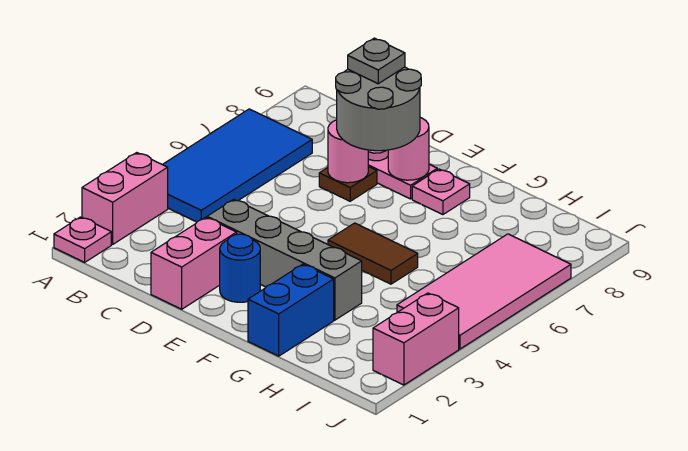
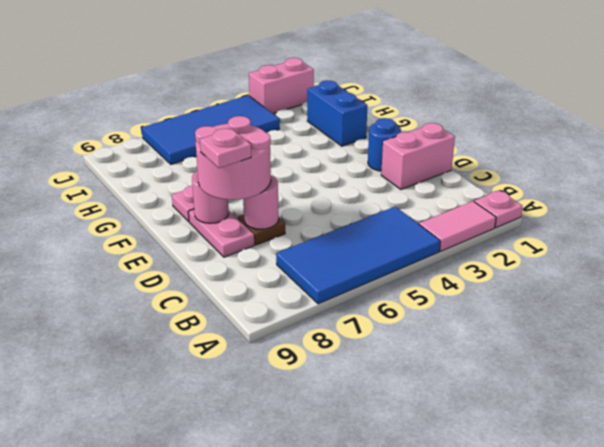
pink brick A2:A3 level 1 -> pink tile A2:A3 level 1
grey brick D3:G3 level 1 -> none
grey round brick D7:E8 level 3 -> pink round brick D7:E8 level 3
grey plate D8 level 4 -> pink plate D8 level 4
brown tile F5:G5 level 1 -> none
blue brick G1:G2 level 1 -> blue brick G2:H2 level 1
pink tile I4:J7 level 1 -> blue tile I4:J7 level 1

